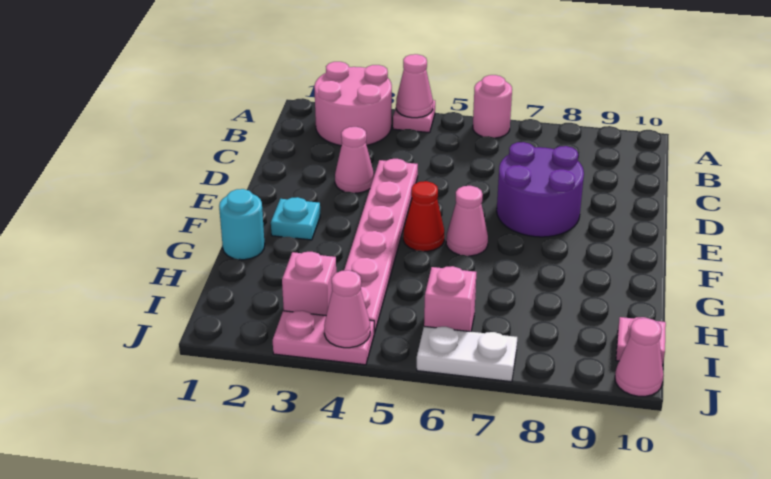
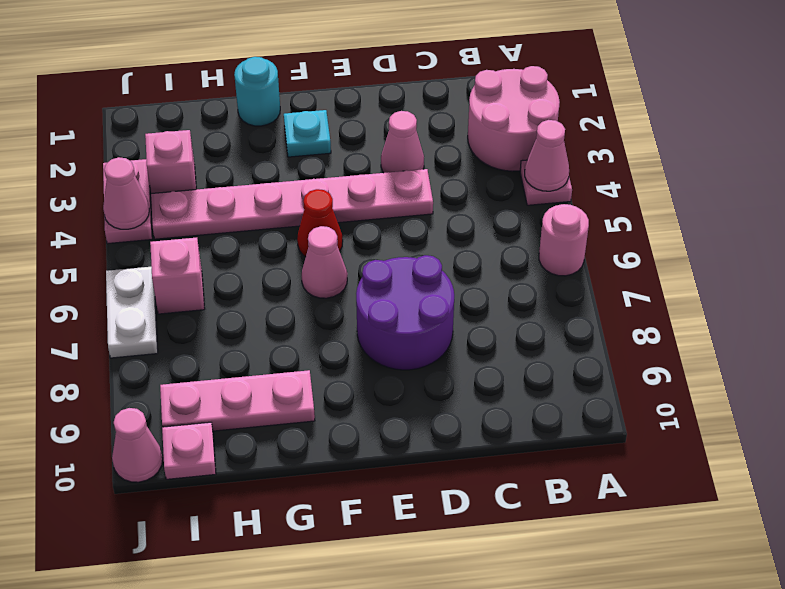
none -> pink plate G9:I9 level 1

